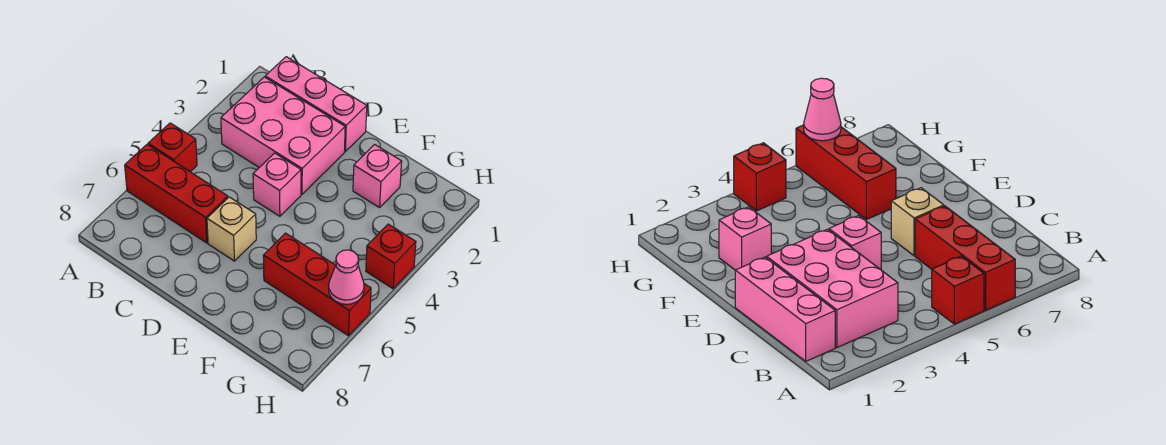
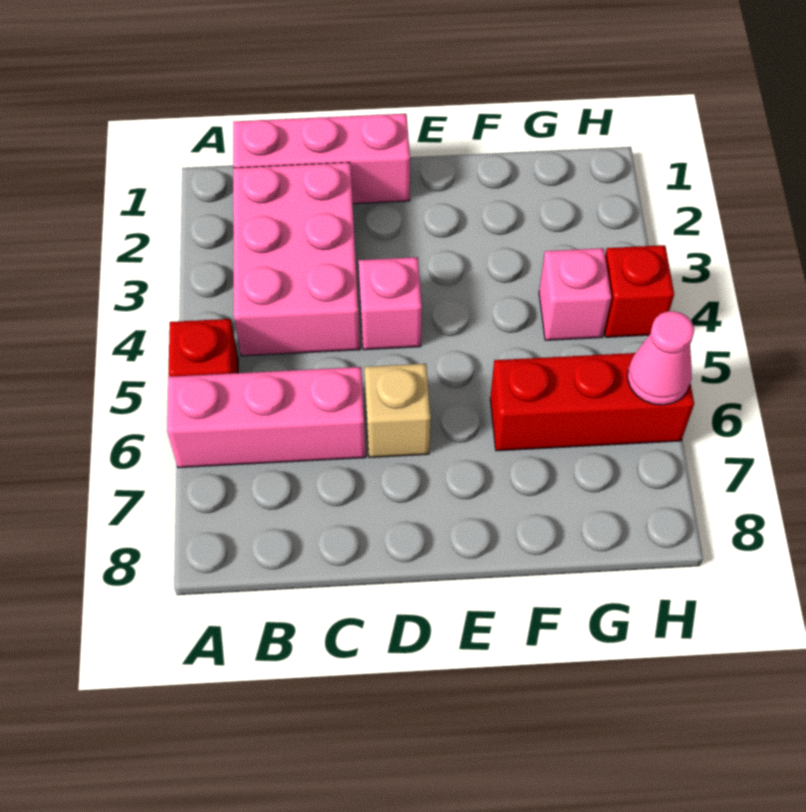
red brick A6:C6 level 1 -> pink brick A6:C6 level 1
pink brick B2:D3 level 1 -> pink brick B2:C4 level 1
pink brick F2 level 1 -> pink brick G4 level 1

